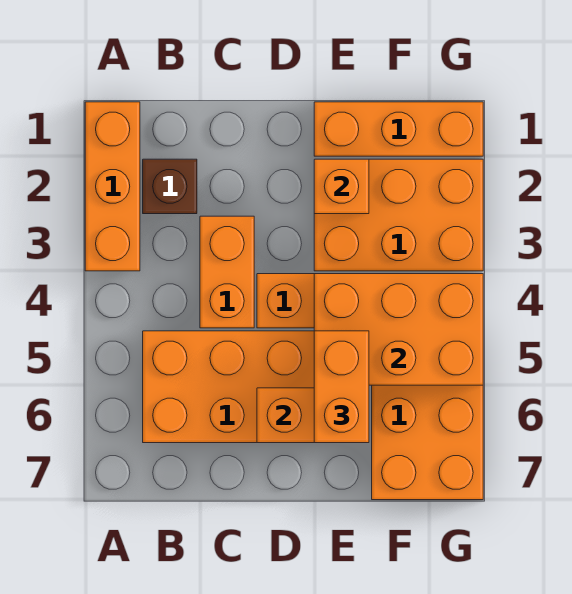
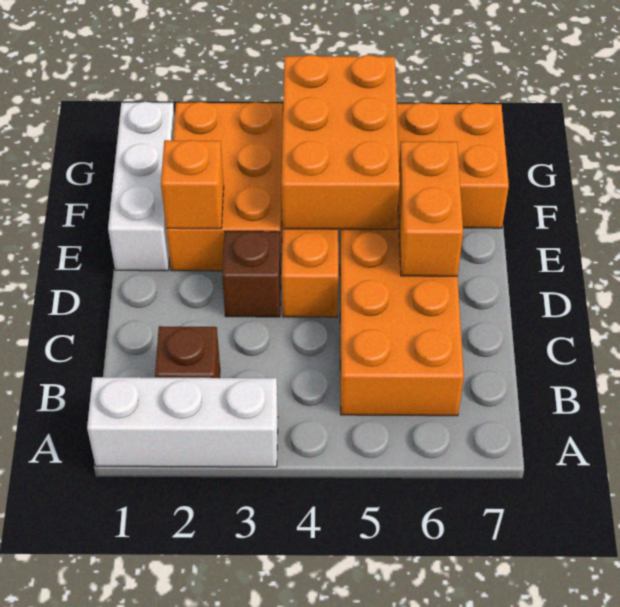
orange brick A1:A3 level 1 -> white brick A1:A3 level 1
orange brick C3:C4 level 1 -> none
none -> brown brick D3 level 1
orange brick E1:G1 level 1 -> white brick E1:G1 level 1
orange brick E5:E6 level 3 -> none

